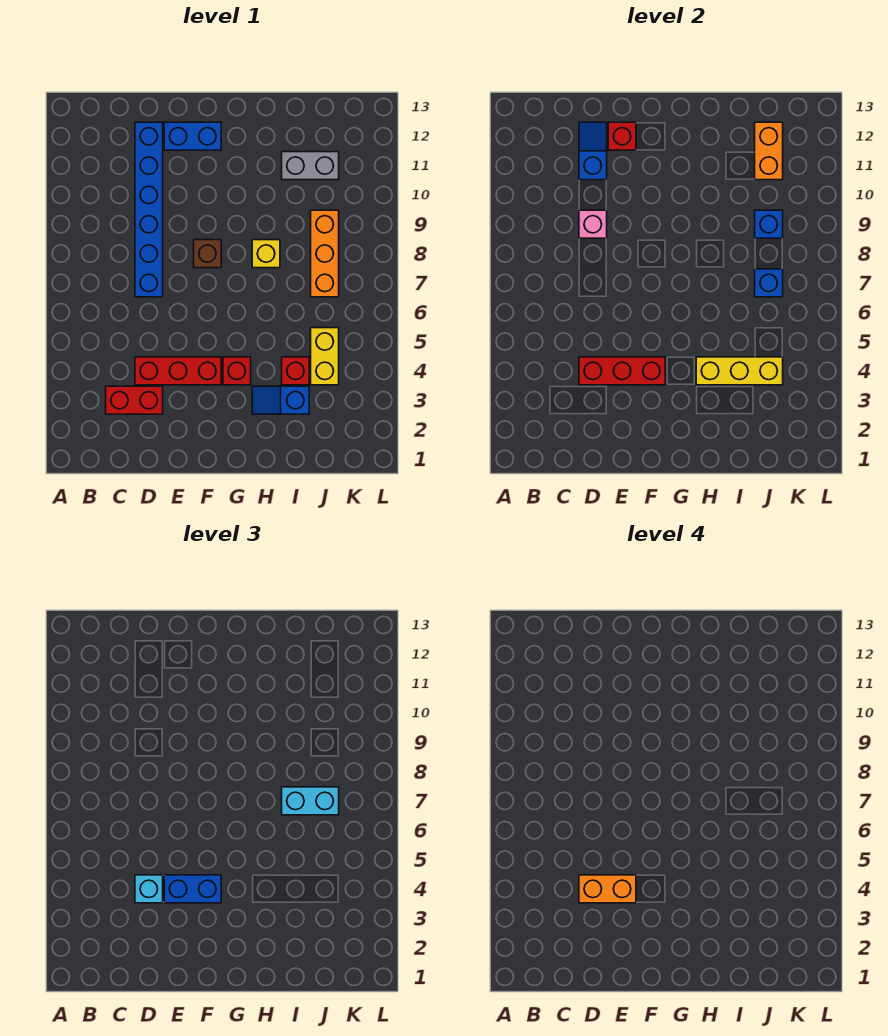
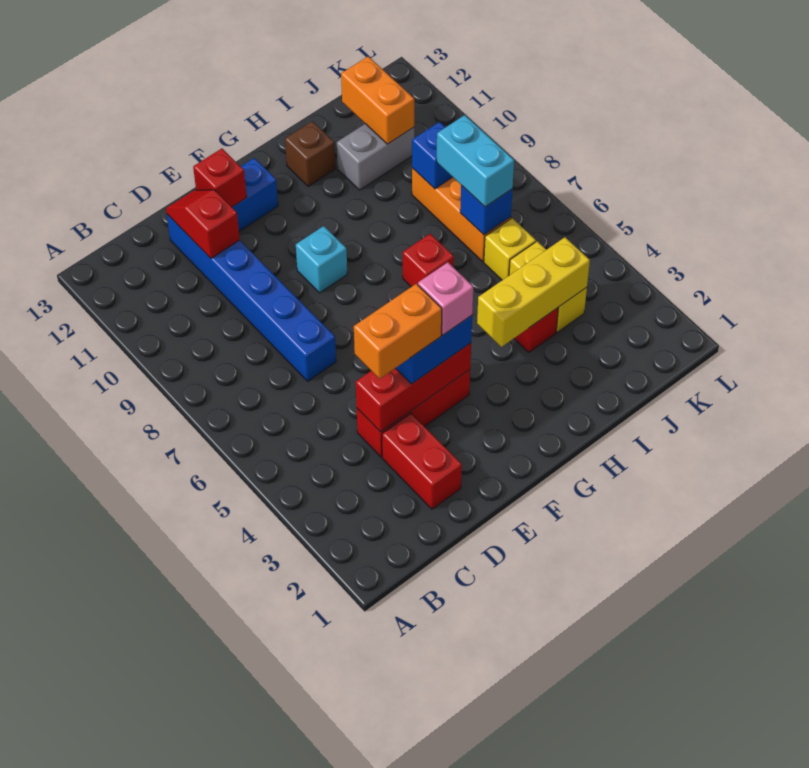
red brick C3:D3 level 1 -> red brick D2:D3 level 1
cyan brick D4 level 3 -> cyan brick F9 level 1
pink brick D9 level 2 -> pink brick F4 level 4
blue slope D11:D12 level 2 top 11 -> red slope D11:D12 level 2 top 11
brown brick F8 level 1 -> brown brick H12 level 1
red brick G4 level 1 -> red brick H7 level 1
blue slope H3:I3 level 1 top I -> none
yellow brick H8 level 1 -> yellow brick J6 level 1
cyan brick I7:J7 level 3 -> cyan brick J7:J8 level 3

